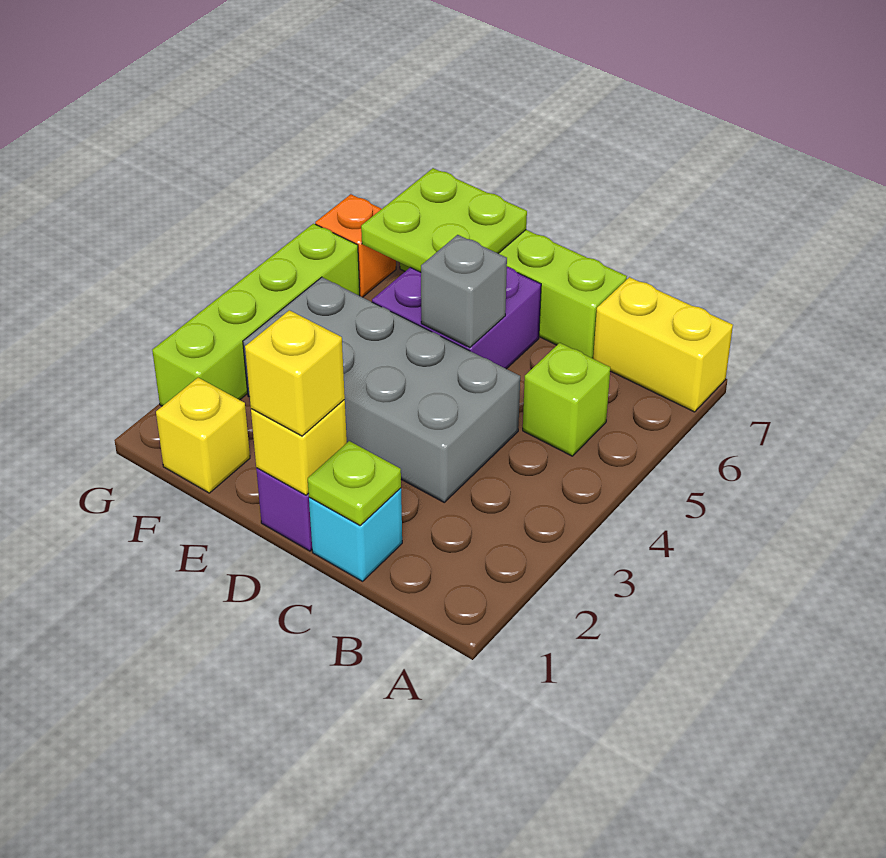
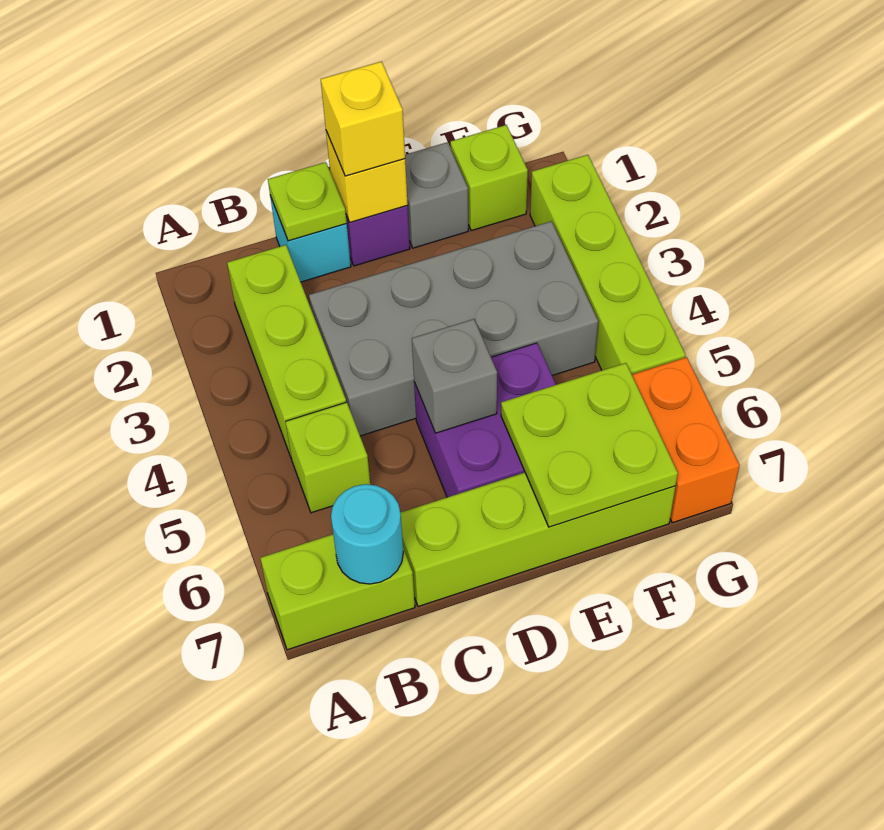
yellow brick A7:B7 level 1 -> lime brick A7:B7 level 1
none -> lime brick B2:B4 level 1
none -> cyan round brick B7 level 2
none -> grey brick E1 level 1
yellow brick F1 level 1 -> lime brick F1 level 1
orange brick G6 level 1 -> orange brick G6:G7 level 1

